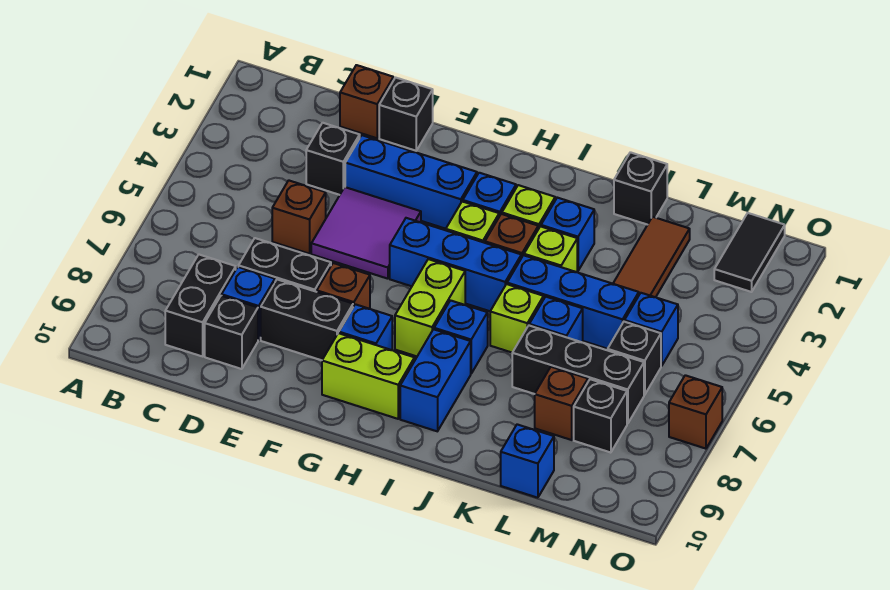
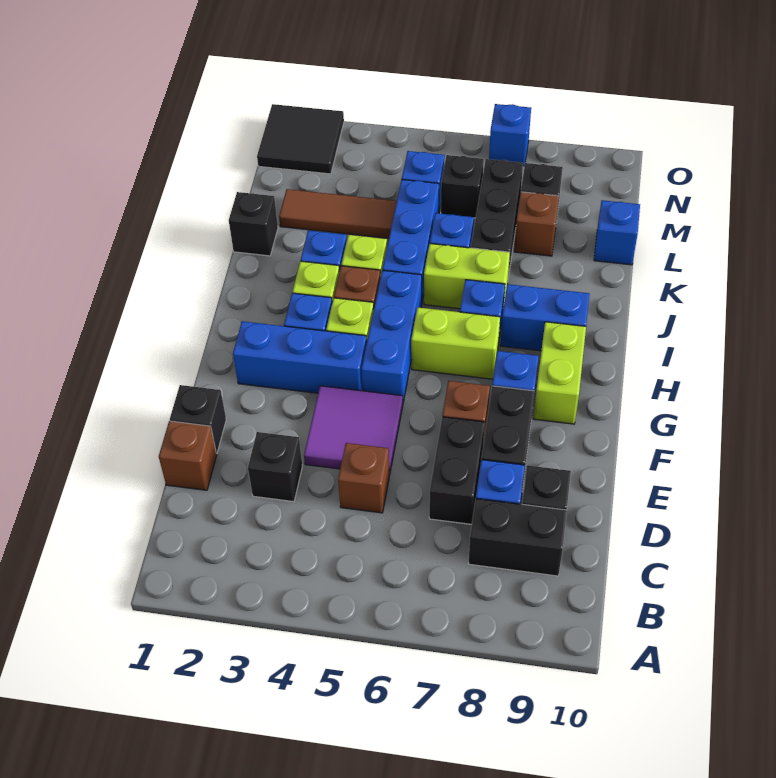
blue brick E3:G3 level 1 -> blue brick G2:G4 level 1
lime brick J6 level 1 -> lime brick J6:J7 level 1
black tile N1:N2 level 1 -> black tile N1:O2 level 1
brown brick O7 level 1 -> blue brick O7 level 1

